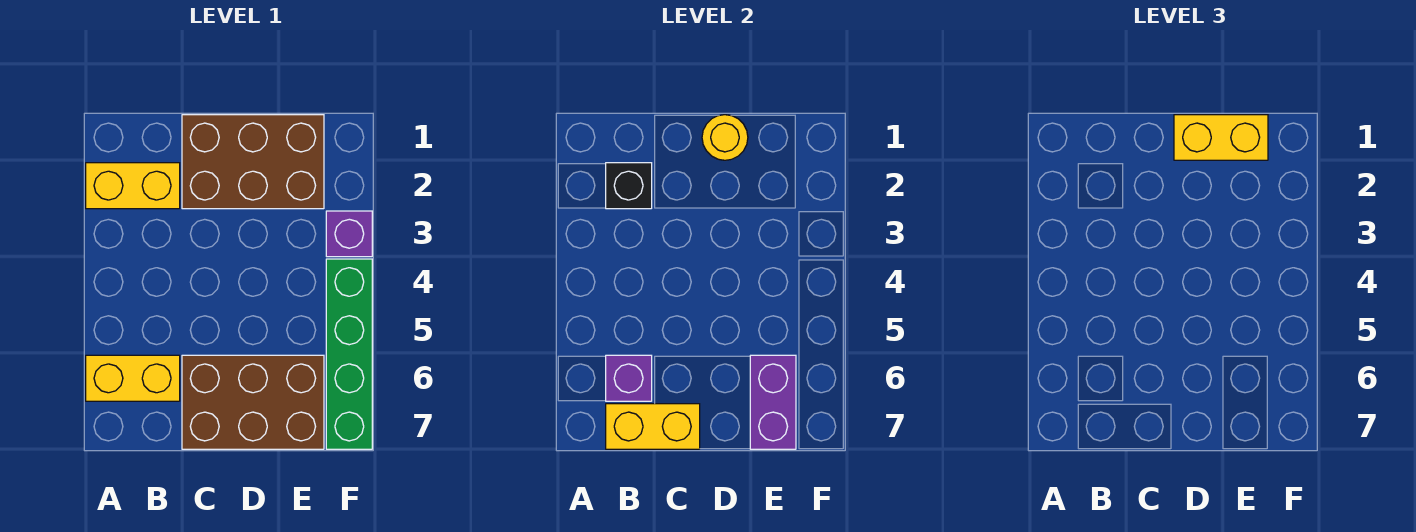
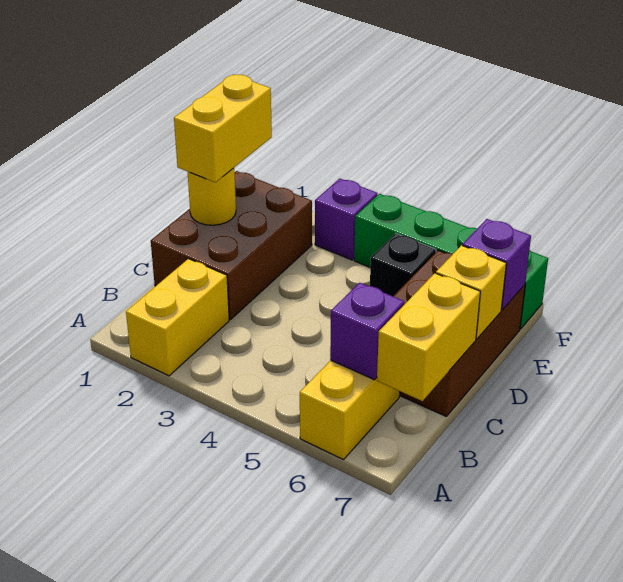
black brick B2 level 2 -> black brick E5 level 1
none -> yellow brick D7 level 2
purple brick E6:E7 level 2 -> purple brick E7 level 2

